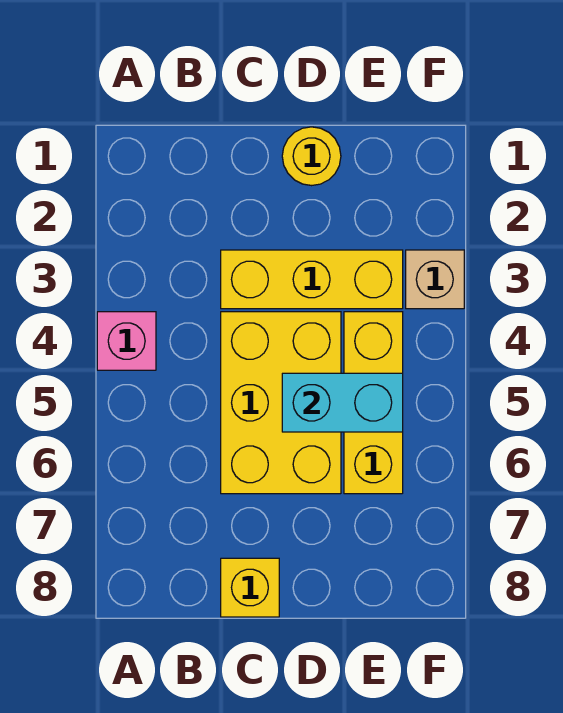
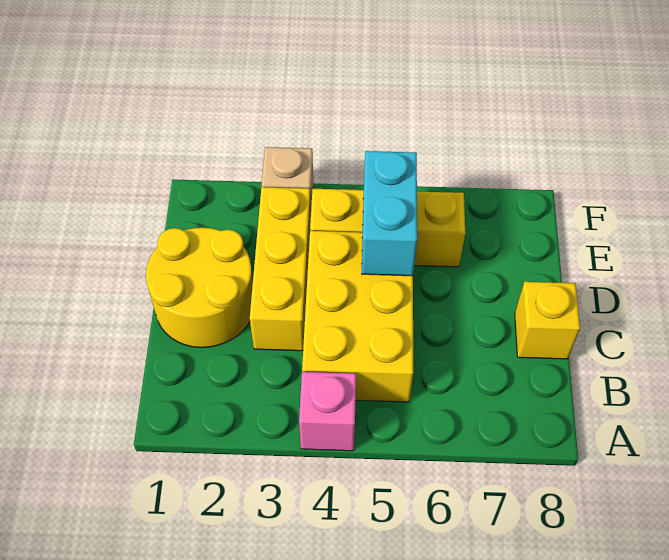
yellow brick C4:D6 level 1 -> yellow brick B4:D5 level 1
yellow round brick D1 level 1 -> yellow round brick C1:D2 level 1

